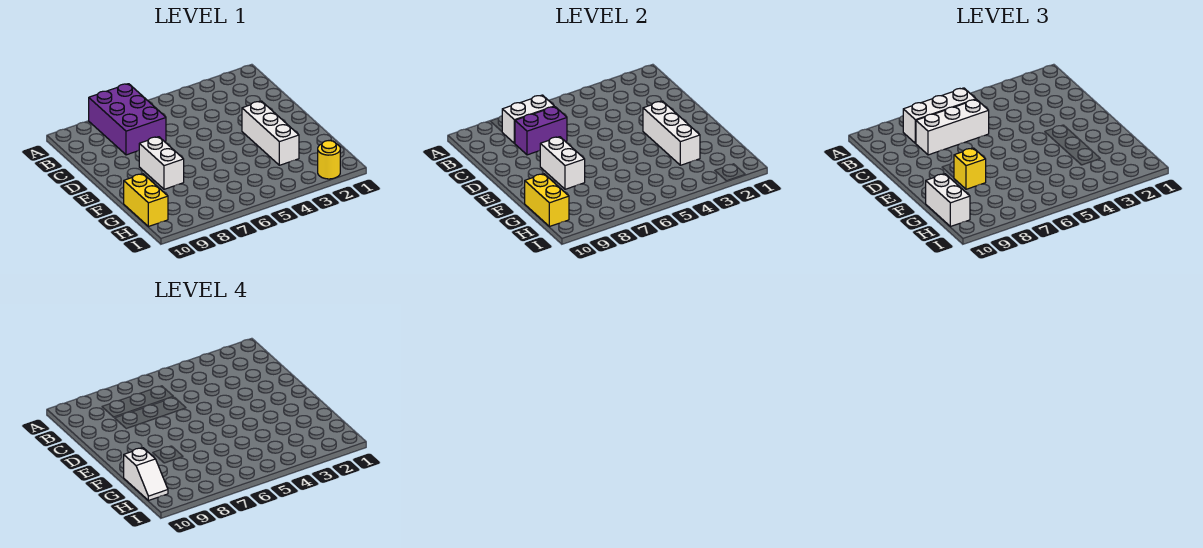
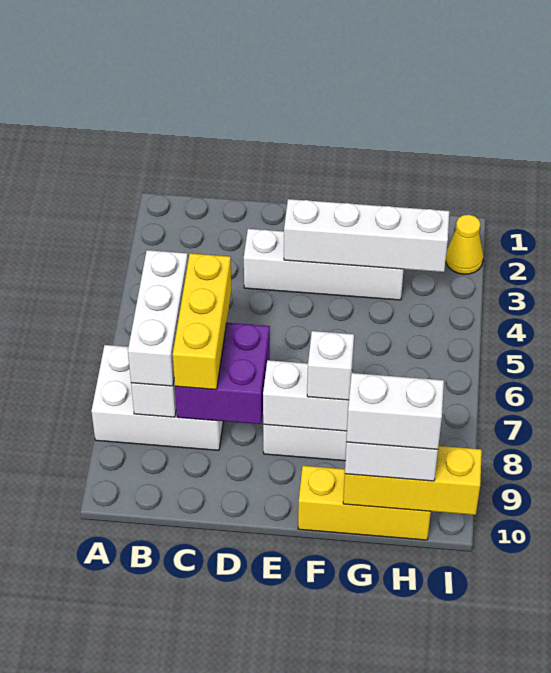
purple brick A7:C8 level 1 -> white brick A7:C8 level 1
white brick C6:C8 level 3 -> yellow brick C6:C8 level 3
purple brick C7:C8 level 2 -> purple brick C7:D8 level 2
white brick E3:G3 level 1 -> white brick D3:G3 level 1
white brick E3:G3 level 2 -> white brick E3:H3 level 2
yellow brick F8 level 3 -> white brick F8 level 3
yellow brick G10:H10 level 1 -> yellow brick F10:H10 level 1
yellow brick G10:H10 level 2 -> yellow brick G10:I10 level 2
white slope G10:H10 level 4 top G -> white brick G10:H10 level 4
yellow round brick I2 level 1 -> yellow cone I2 level 1

